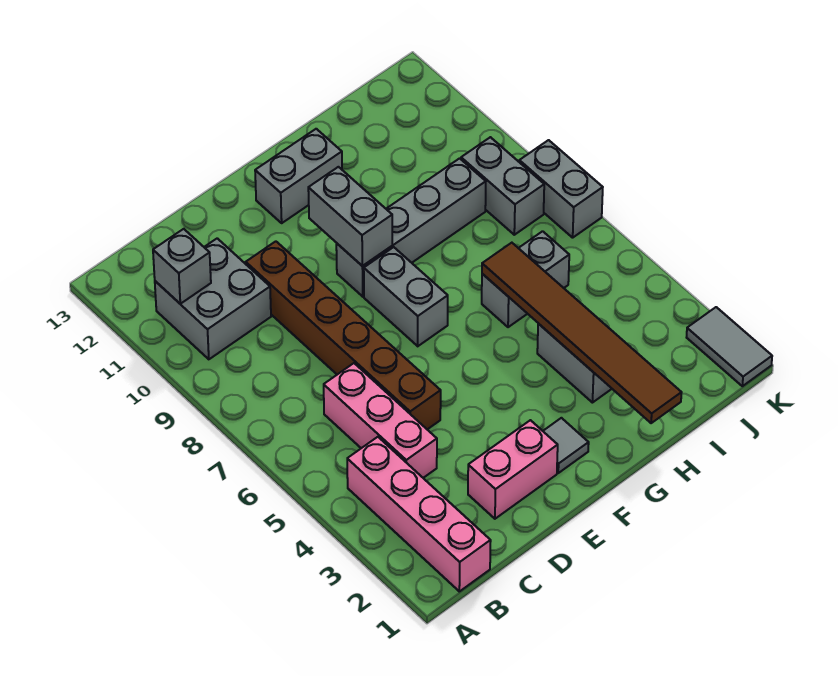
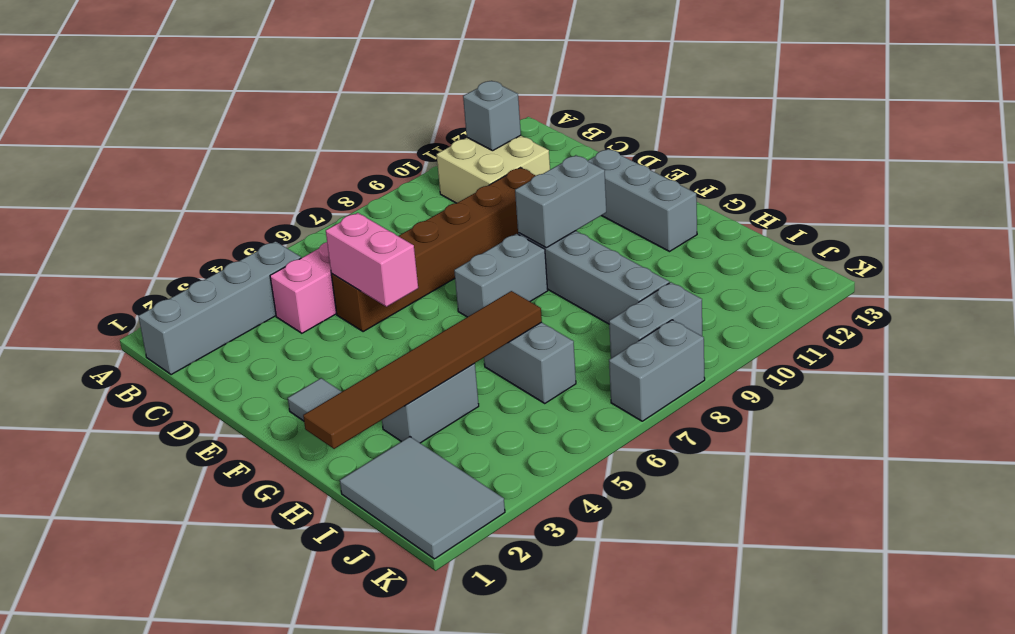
pink brick B1:B4 level 1 -> grey brick B1:B4 level 1
grey brick B10:C11 level 1 -> tan brick B10:C11 level 1
pink brick D2:E2 level 1 -> pink brick D5:E5 level 2
grey brick F12:G12 level 1 -> grey brick E12:G12 level 1
grey tile K1:K2 level 1 -> grey tile I1:K2 level 1

